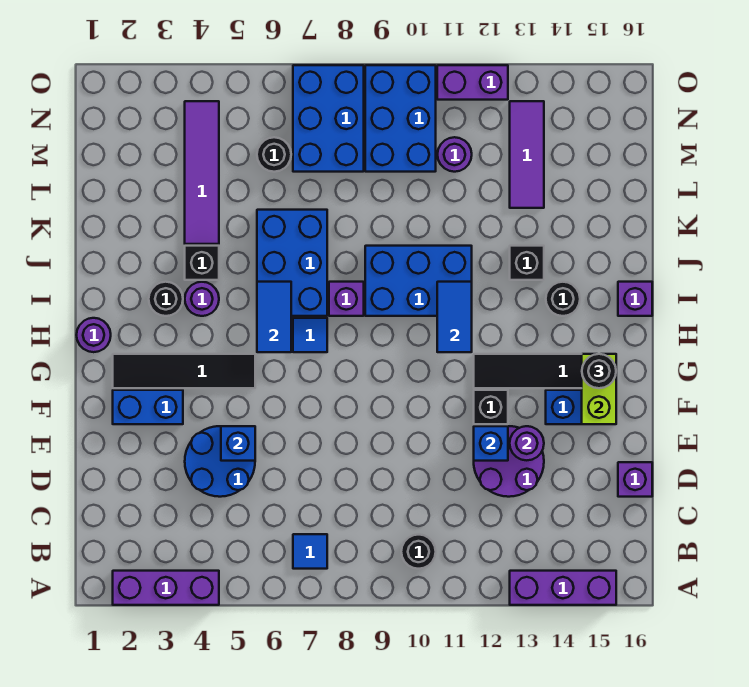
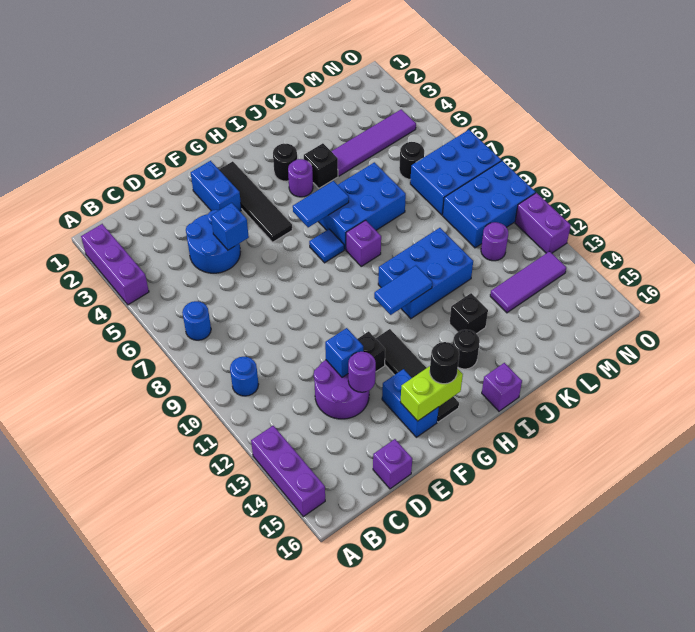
blue tile B7 level 1 -> blue round brick B7 level 1
black round brick B10 level 1 -> blue round brick B10 level 1
purple round brick H1 level 1 -> none
blue brick I9:J11 level 1 -> blue brick I10:K11 level 1

